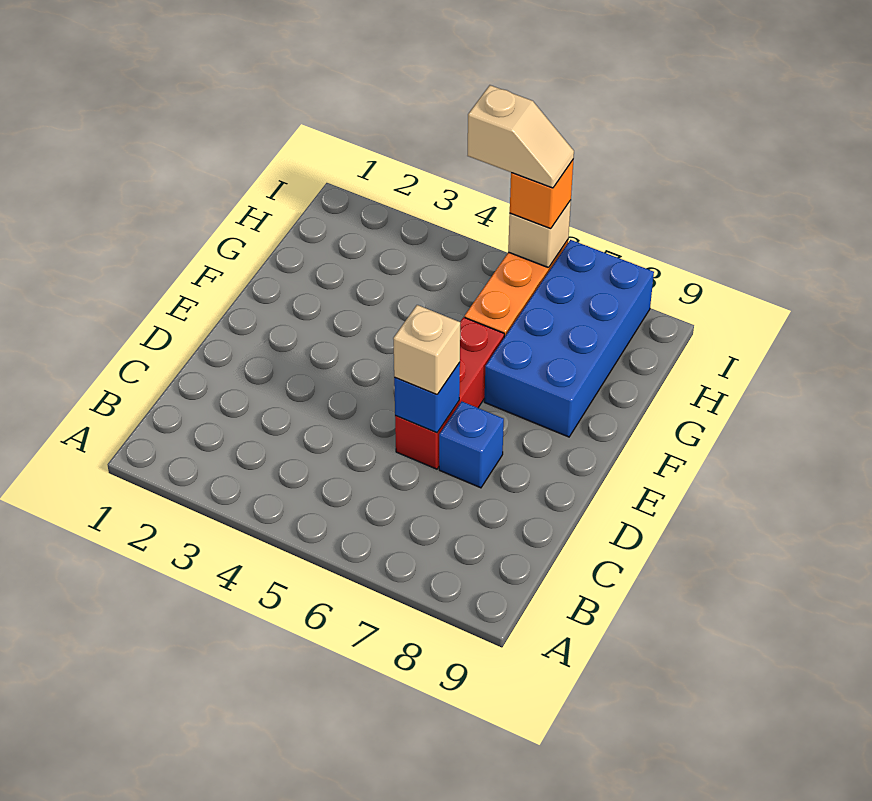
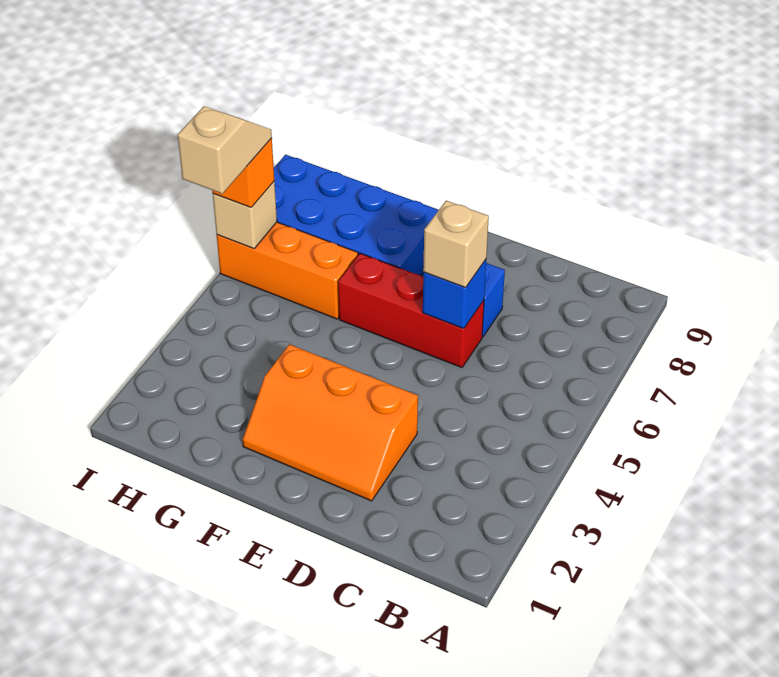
none -> orange slope D2:F3 level 1 top 3

